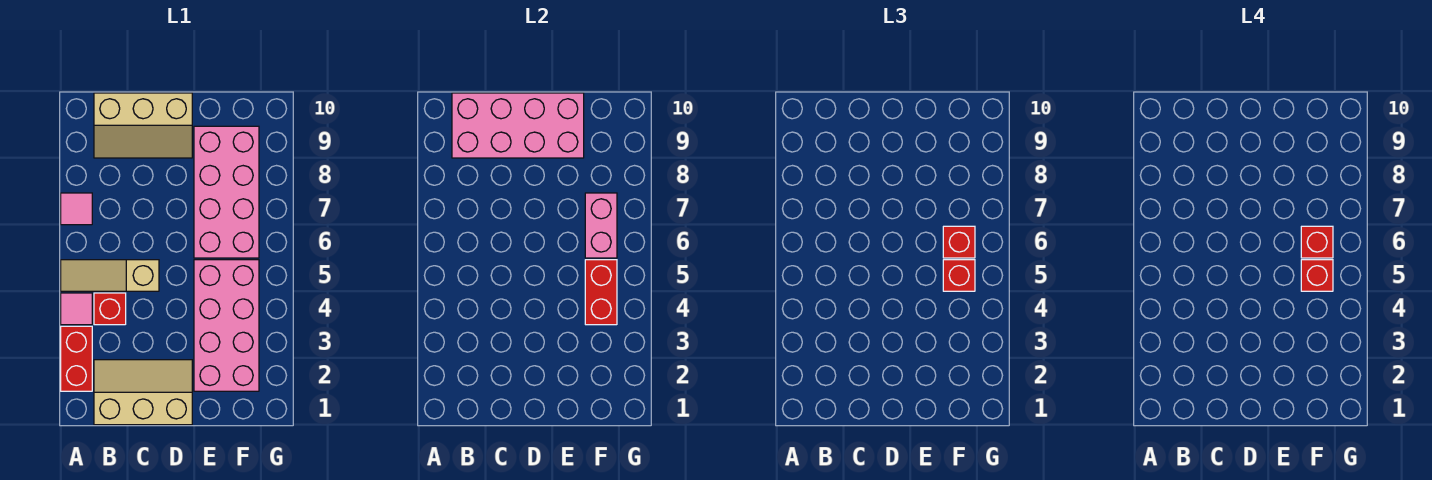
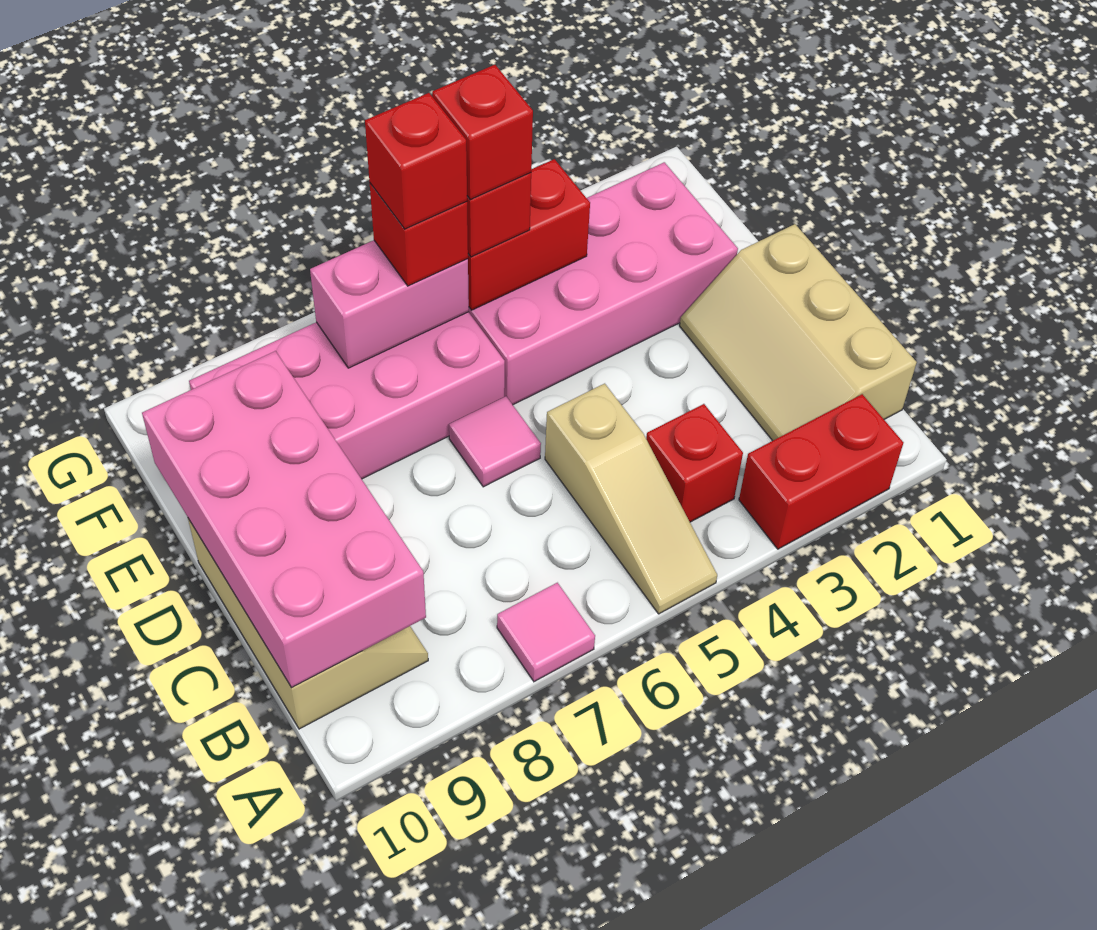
pink tile A4 level 1 -> pink tile D6 level 1

